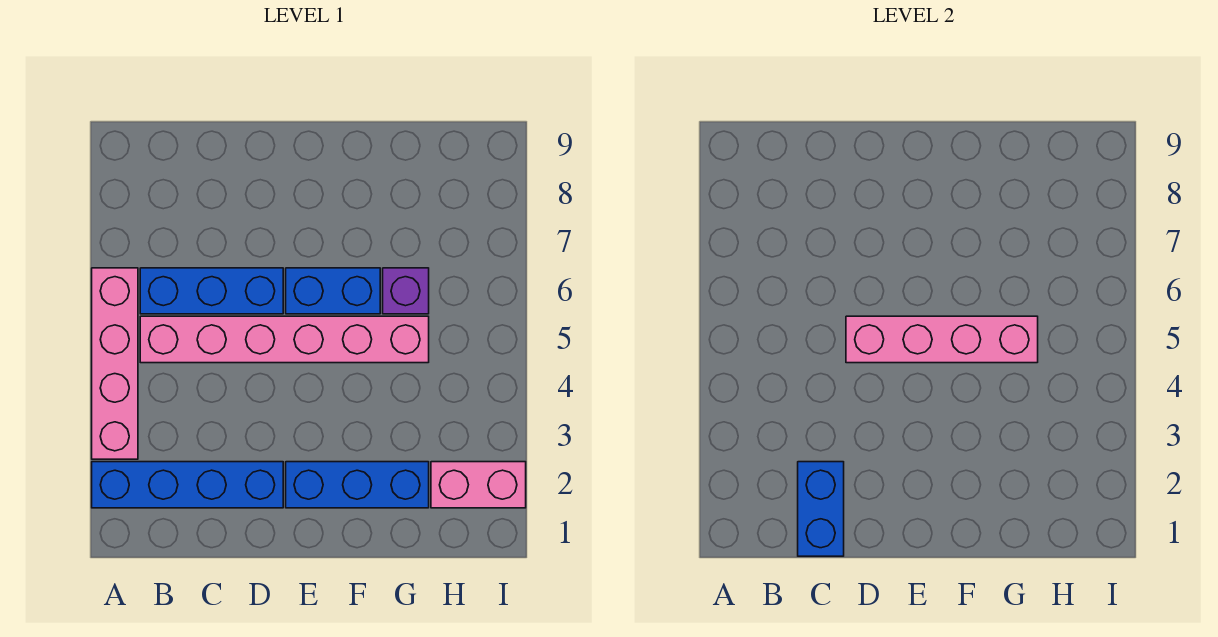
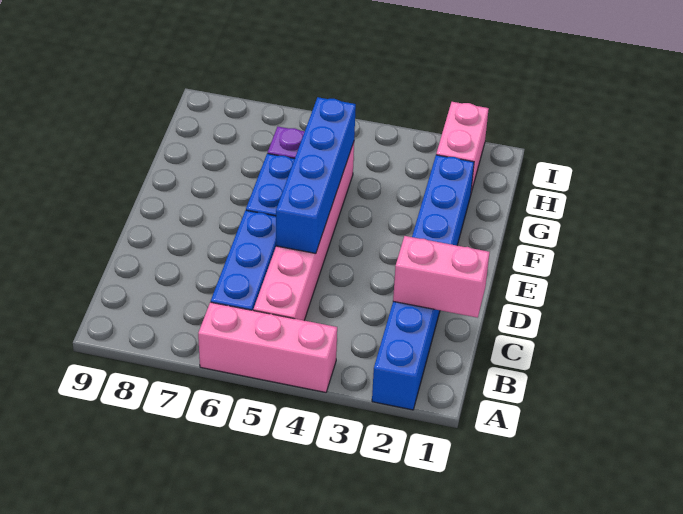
pink brick A3:A6 level 1 -> pink brick A4:A6 level 1
blue brick C1:C2 level 2 -> pink brick C1:C2 level 2
pink brick D5:G5 level 2 -> blue brick D5:G5 level 2

